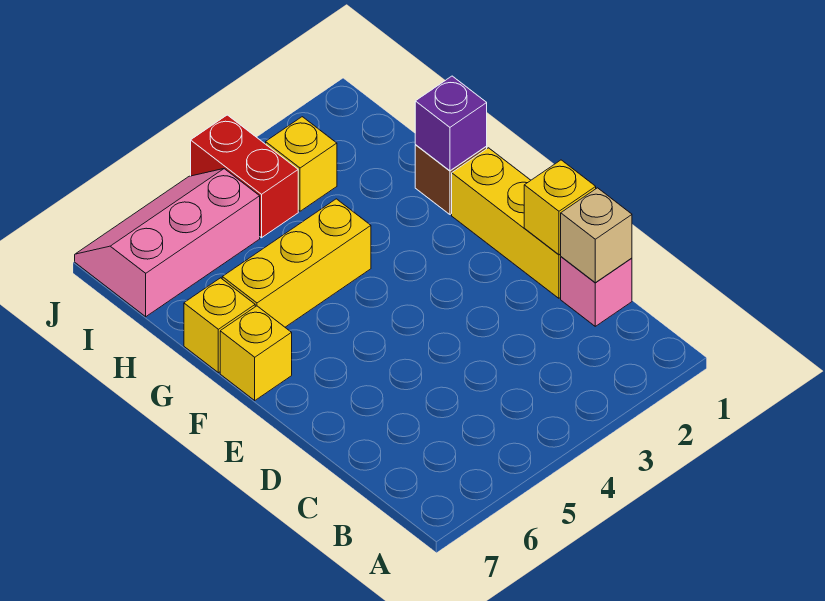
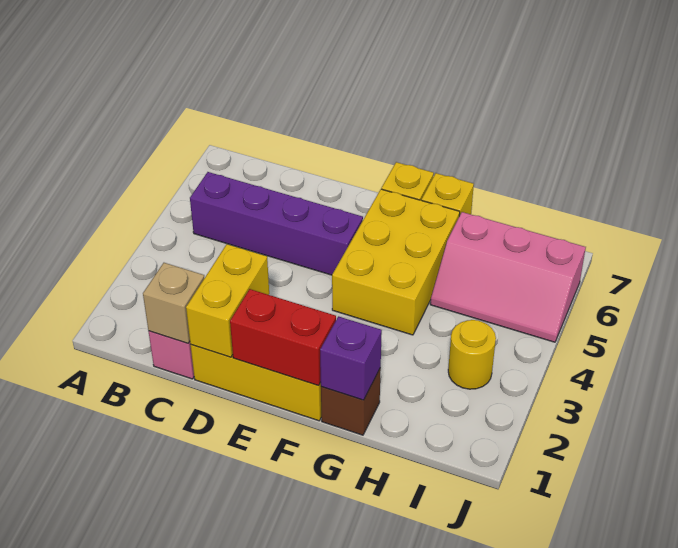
none -> purple brick B5:E5 level 1
yellow brick D1 level 2 -> yellow brick D1:D2 level 2
yellow brick G4:G6 level 1 -> yellow brick F4:G6 level 1
yellow brick I3 level 1 -> yellow round brick I3 level 1
red brick I4:J4 level 1 -> red brick E1:F1 level 2
pink slope I5:J7 level 1 top I -> pink slope H5:J6 level 1 top 6

